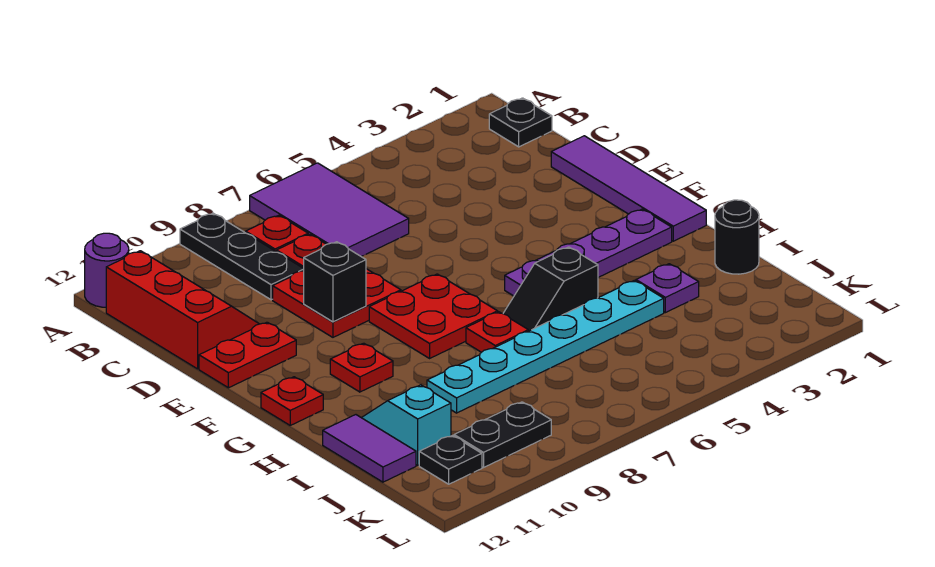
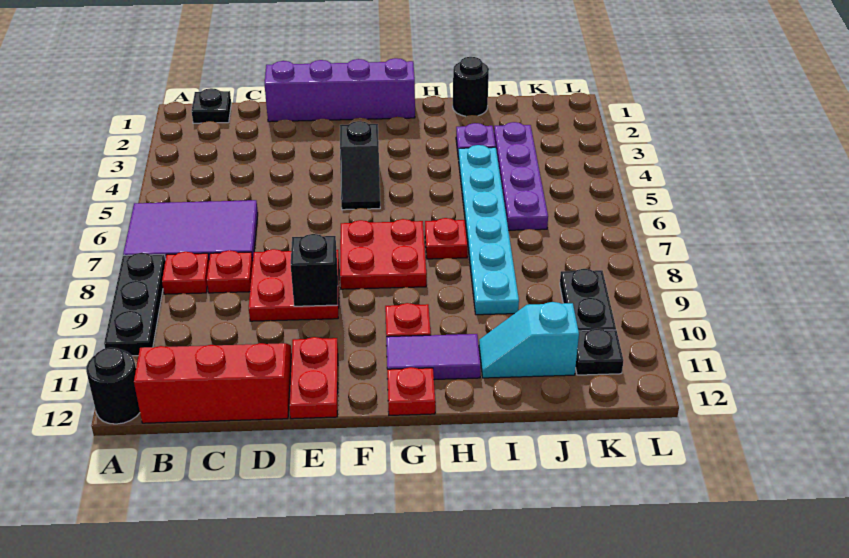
black plate A9:C9 level 1 -> black plate A8:A10 level 1
purple round brick A12 level 1 -> black round brick A12 level 1
purple tile D1:G1 level 1 -> purple brick D1:G1 level 1
purple plate G2:G5 level 1 -> purple plate J3:J6 level 1
black slope H5:H6 level 1 top 5 -> black slope F4:F5 level 1 top 4
purple tile I12:J12 level 1 -> purple tile G11:H11 level 1

